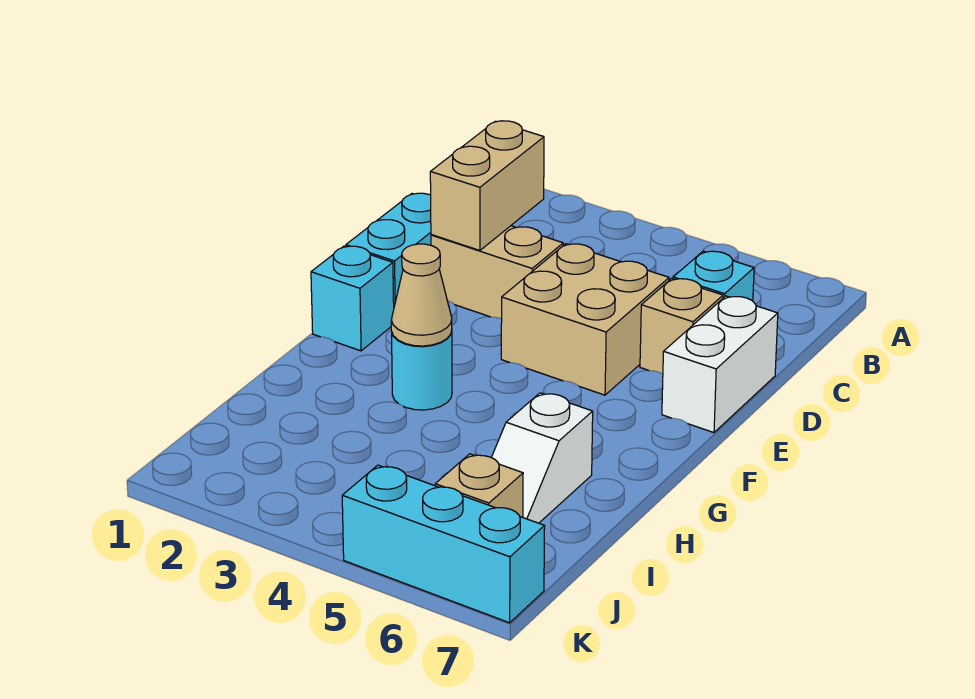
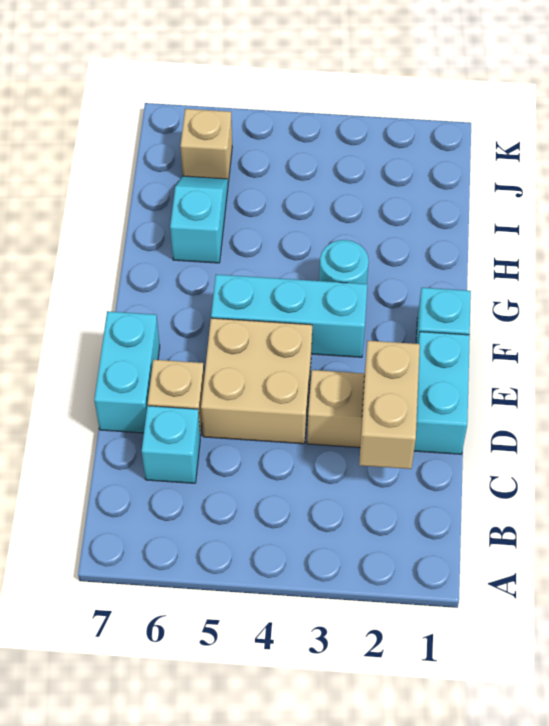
white brick D7:E7 level 1 -> cyan brick D7:E7 level 1
tan cone G3 level 2 -> none
white slope H6:I6 level 1 top H -> cyan slope H6:I6 level 1 top H
cyan brick K5:K7 level 1 -> cyan brick F3:F5 level 1

